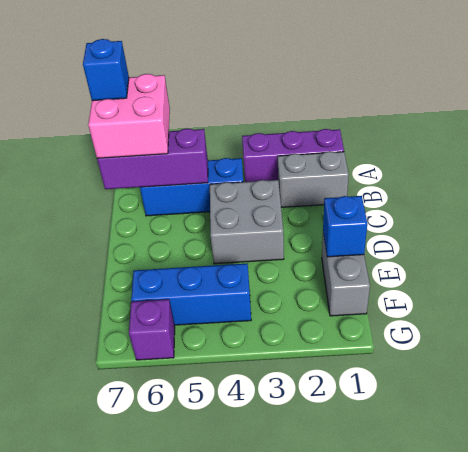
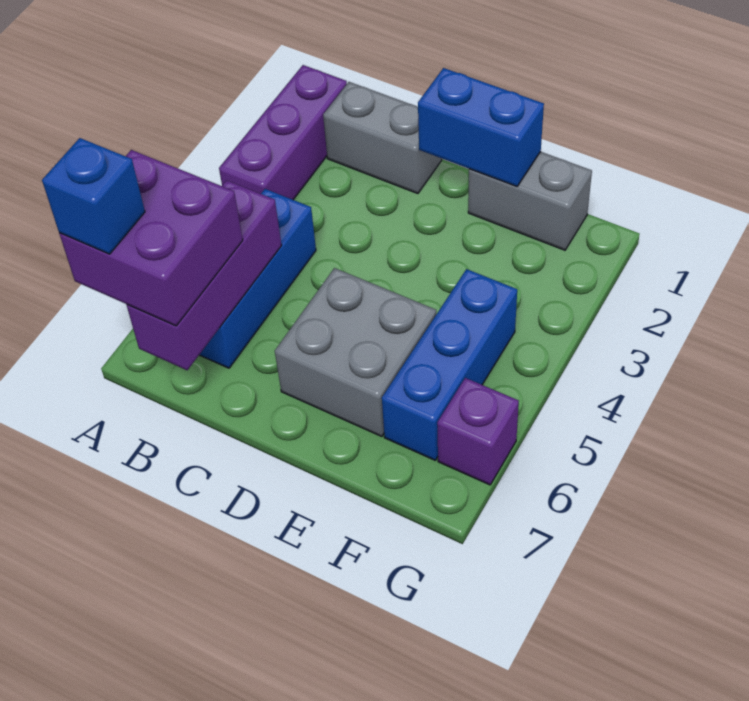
pink brick A6:B7 level 3 -> purple brick A6:B7 level 3
grey brick B1:B2 level 1 -> grey brick B1:C1 level 1
grey brick C3:D4 level 1 -> grey brick D5:E6 level 1
blue brick E1 level 2 -> blue brick D1:E1 level 2

